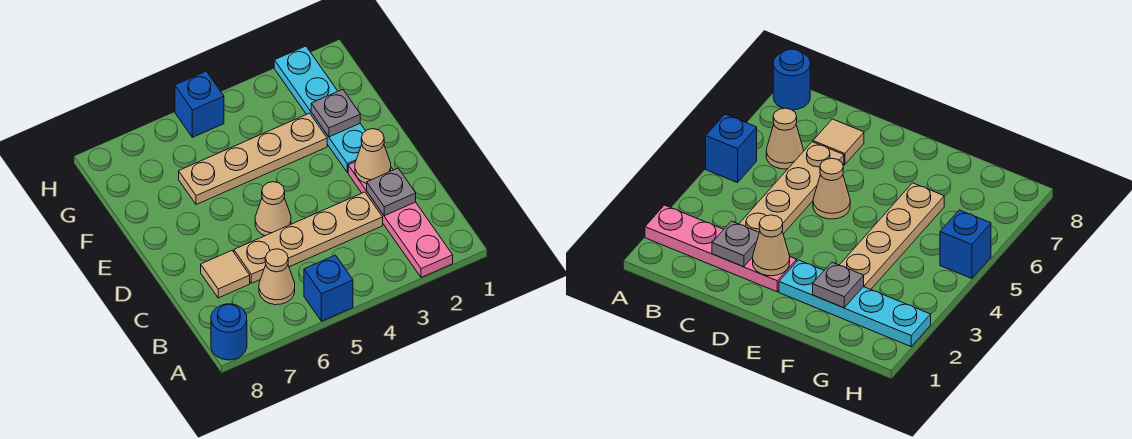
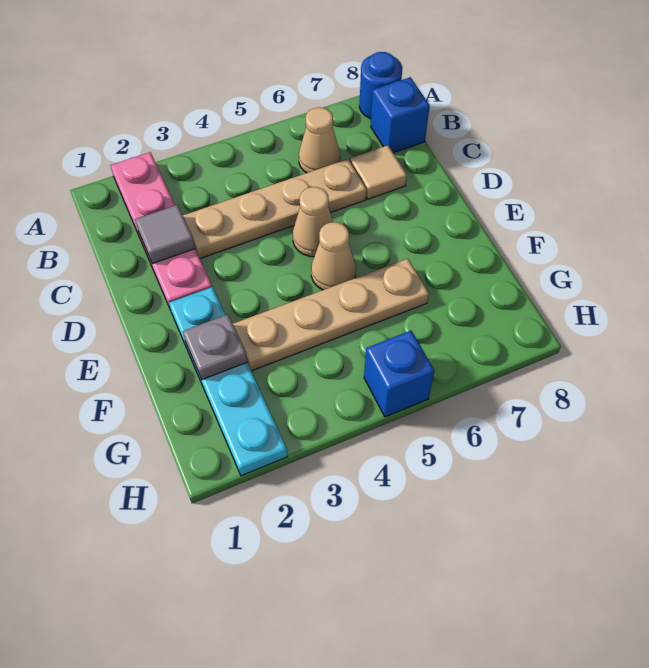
blue brick A5 level 1 -> blue brick B8 level 1
grey plate C2 level 2 -> grey tile C2 level 2
tan cone D2 level 2 -> tan cone E5 level 1

